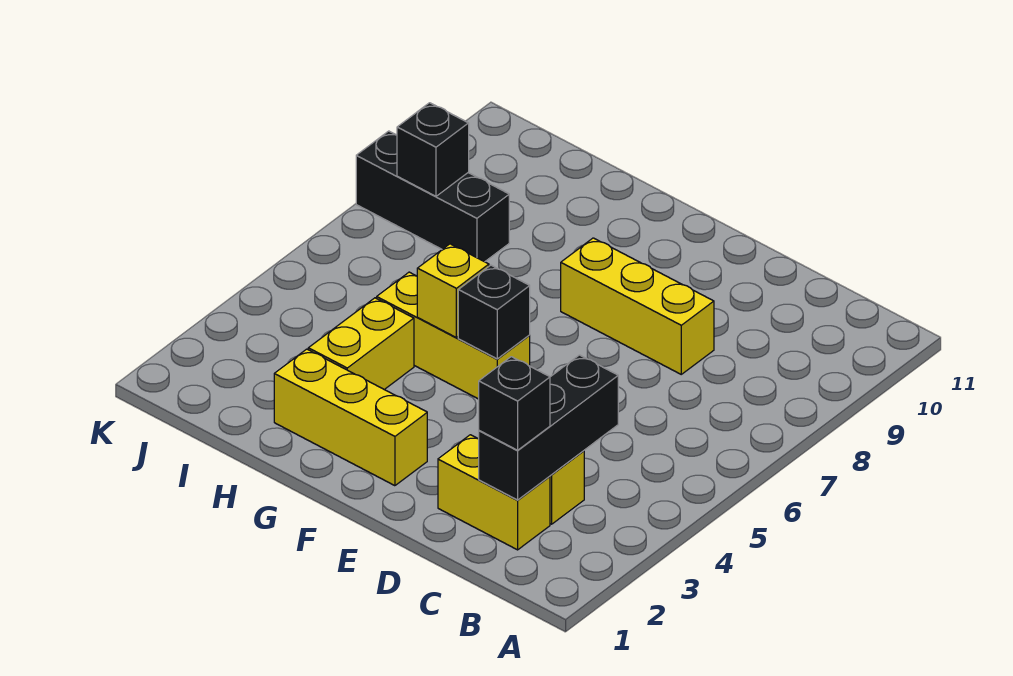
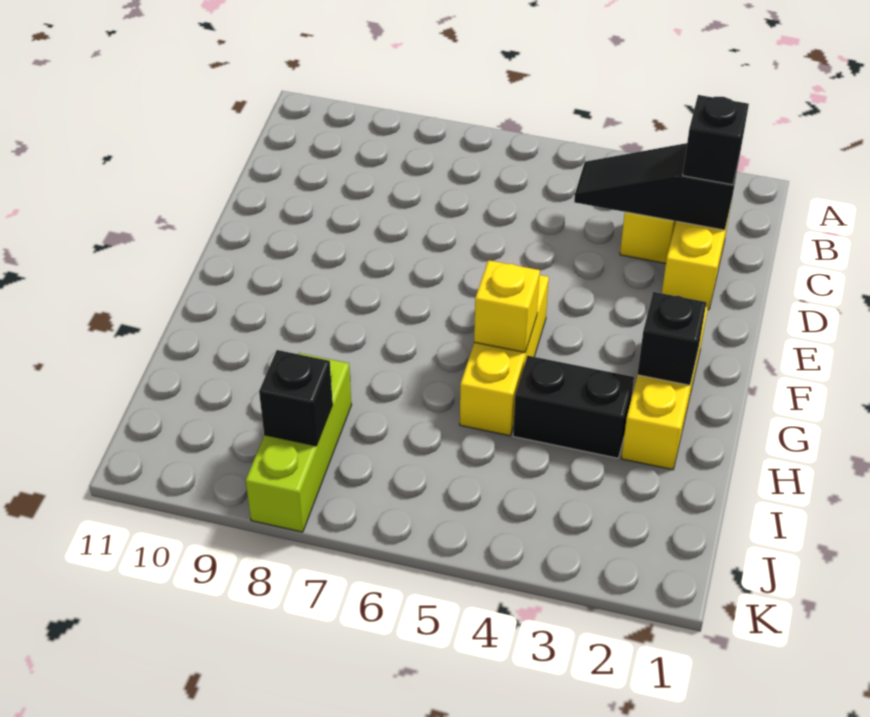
black brick C2:C4 level 2 -> black slope C2:C4 level 2 top 2
yellow brick D8:F8 level 1 -> none
black brick F5 level 2 -> black brick G2 level 2
yellow brick H3:H4 level 1 -> black brick H3:H4 level 1
black brick I8:K8 level 1 -> lime brick I8:K8 level 1

